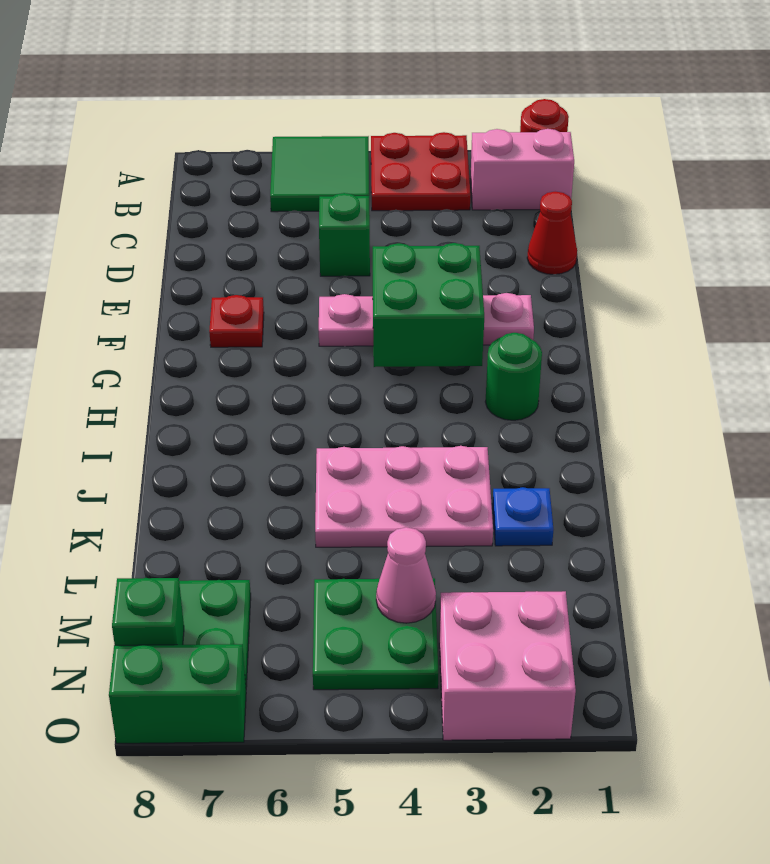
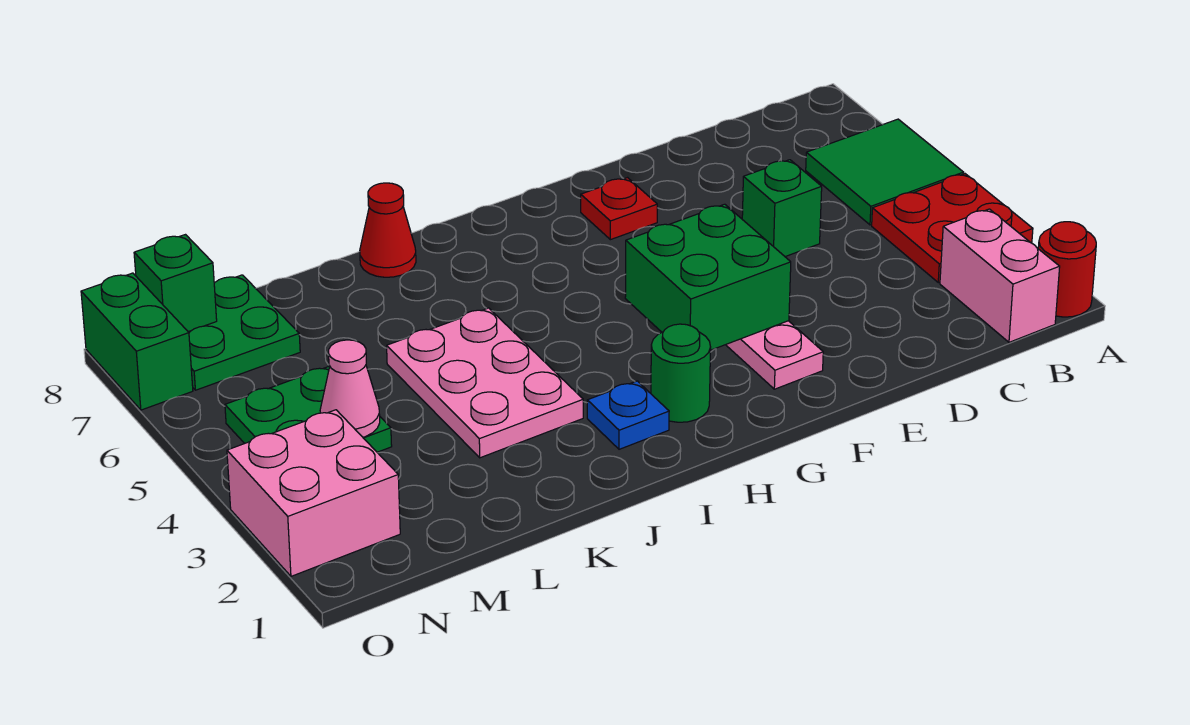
red cone D1 level 1 -> red cone J8 level 1
blue plate K2 level 1 -> blue plate I2 level 1

